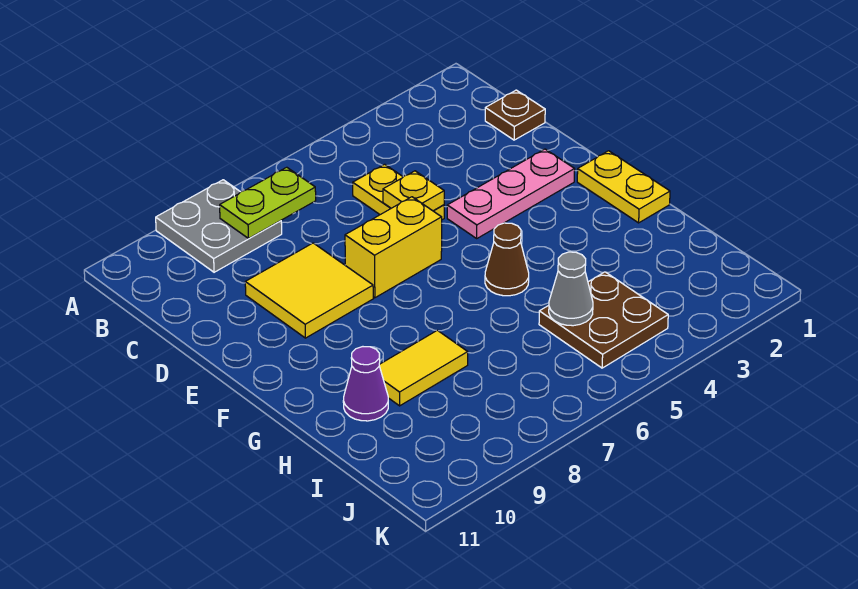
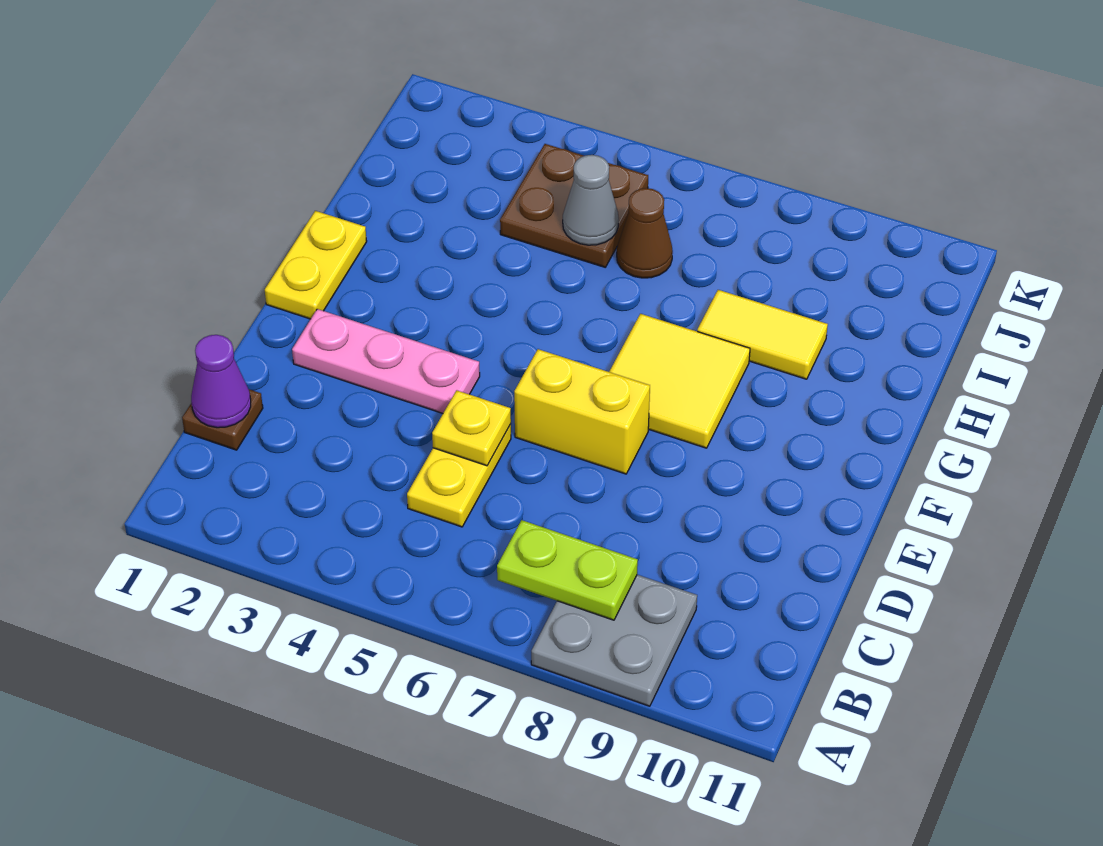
yellow tile D8:E9 level 1 -> yellow tile F7:G8 level 1
brown cone G5 level 1 -> brown cone I6 level 1
purple cone H10 level 1 -> purple cone C1 level 2

